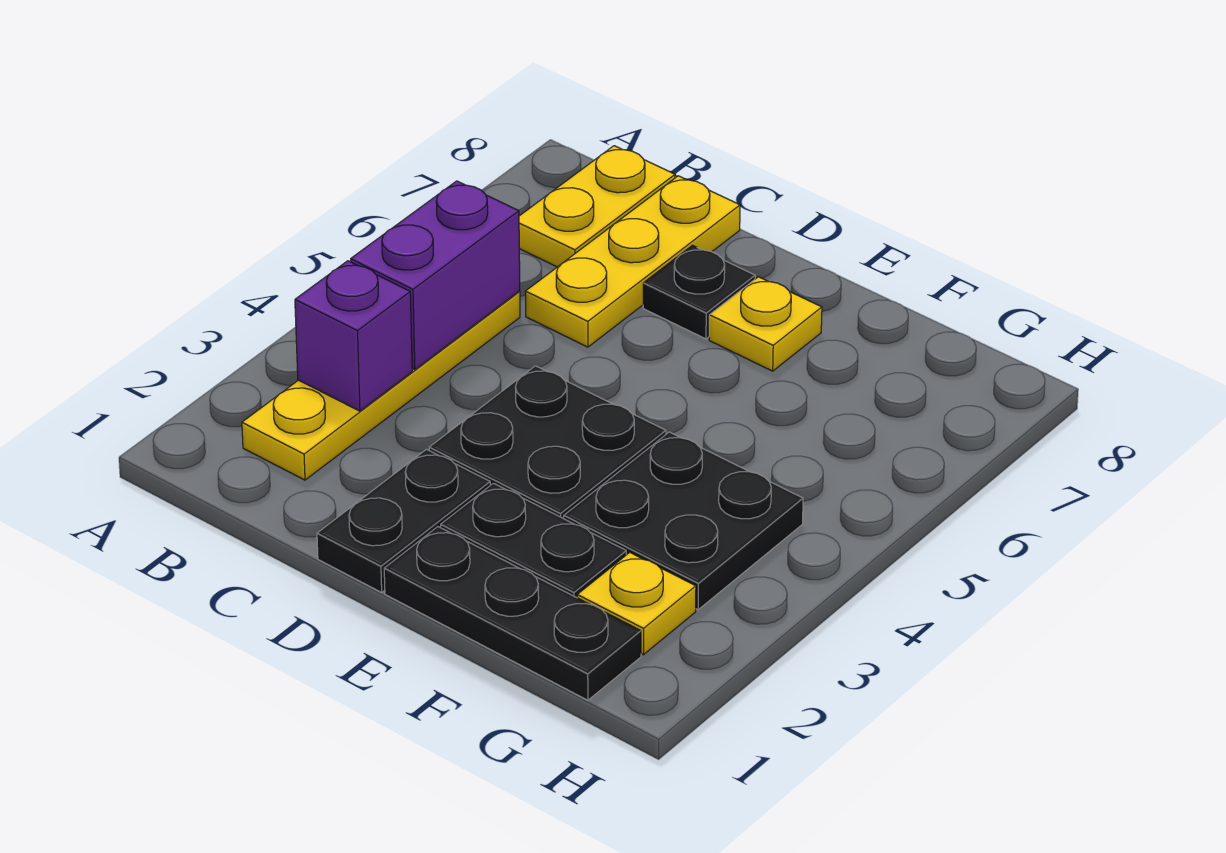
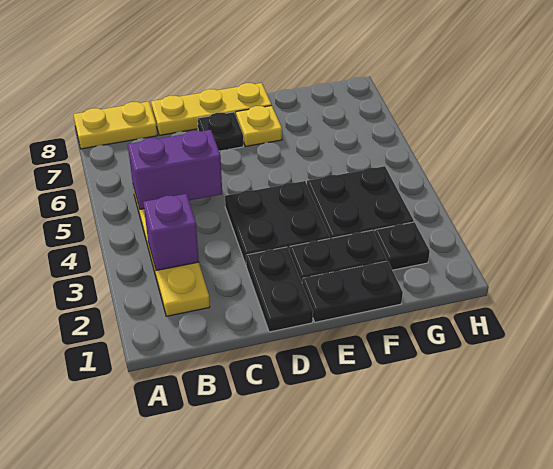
purple brick B4:B5 level 2 -> purple brick B5:C5 level 2
yellow plate B7:B8 level 1 -> yellow plate A8:B8 level 1
yellow plate C6:C8 level 1 -> yellow plate C8:E8 level 1
black plate E1:G1 level 1 -> black plate E1:F1 level 1
yellow plate G2 level 1 -> black plate G2 level 1

